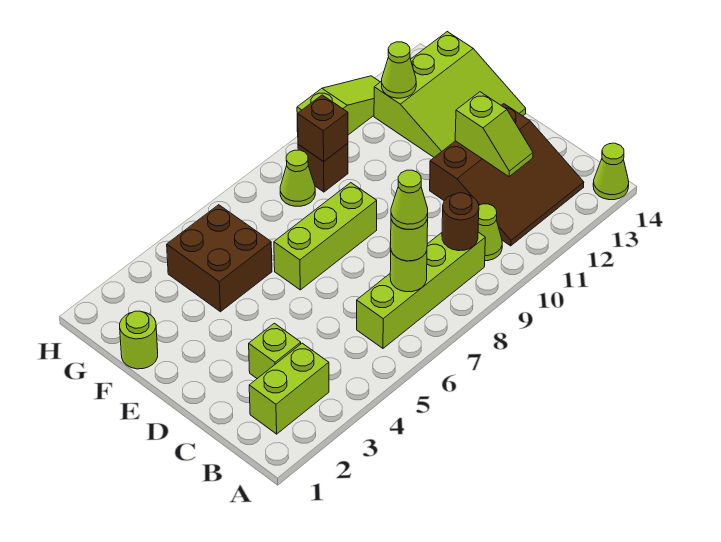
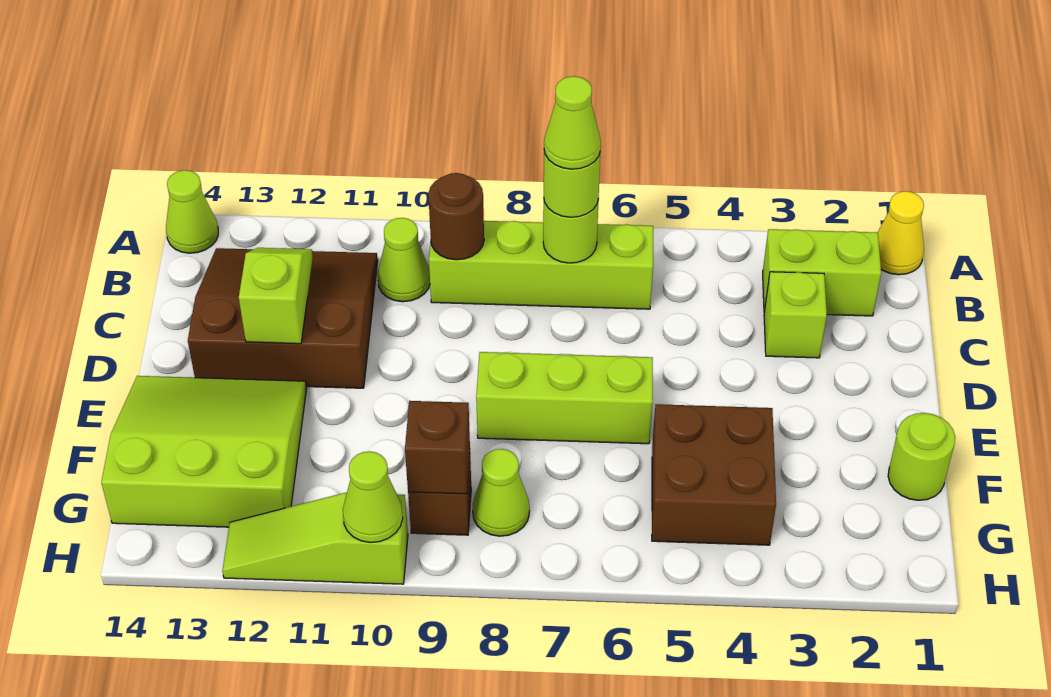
none -> yellow cone A1 level 1
lime cone G12 level 2 -> lime cone H10 level 2

